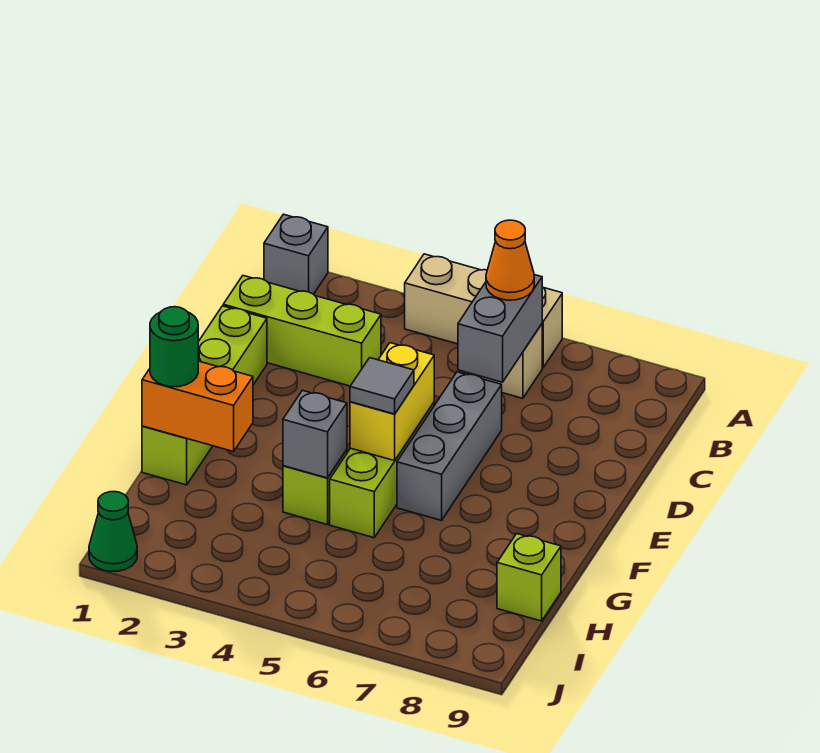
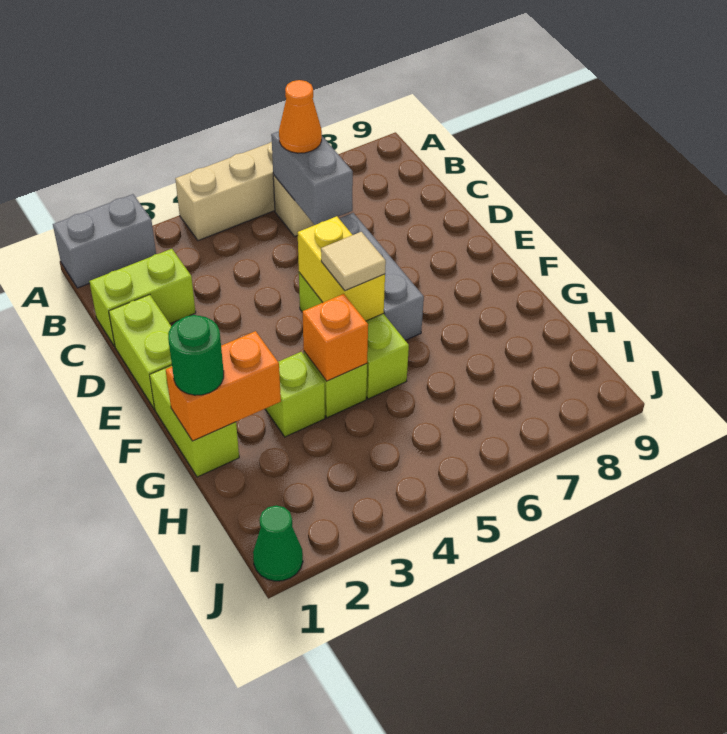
grey brick A1 level 1 -> grey brick A1:A2 level 1
lime brick C1:C3 level 1 -> lime brick C1:C2 level 1
grey tile F5 level 3 -> tan tile F5 level 3
grey brick G4 level 2 -> orange brick G4 level 2
lime brick H9 level 1 -> lime brick G3 level 1

